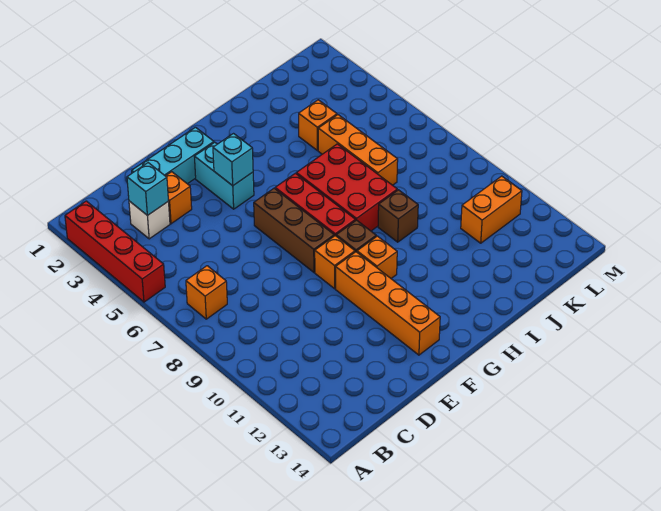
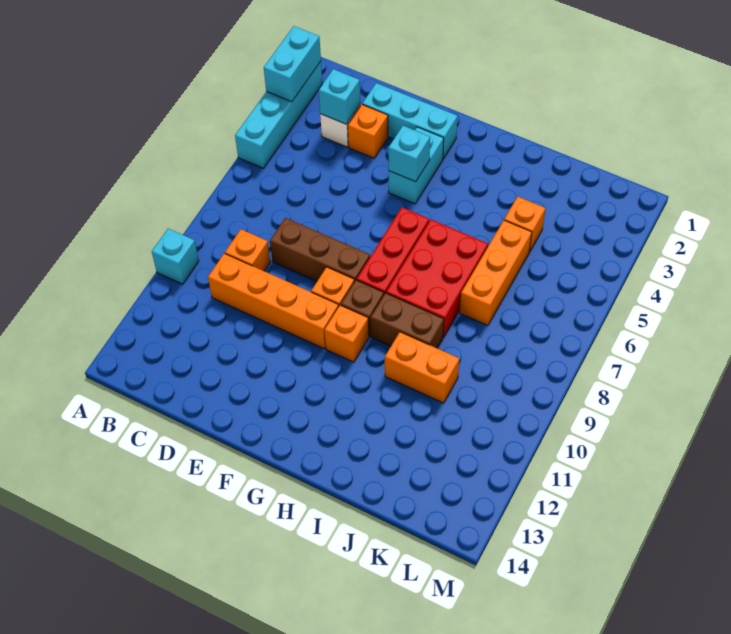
red brick A2:A5 level 1 -> cyan brick A2:A5 level 1
none -> cyan brick A2:A3 level 2
none -> cyan brick A10 level 1
orange brick B7 level 1 -> orange brick C9 level 1
brown brick F6:F8 level 1 -> brown brick D8:F8 level 1
orange brick F10:F13 level 1 -> orange brick C10:F10 level 1
brown brick I9 level 1 -> brown brick H9:I9 level 1
orange brick K11:L11 level 1 -> orange brick I10:J10 level 1

